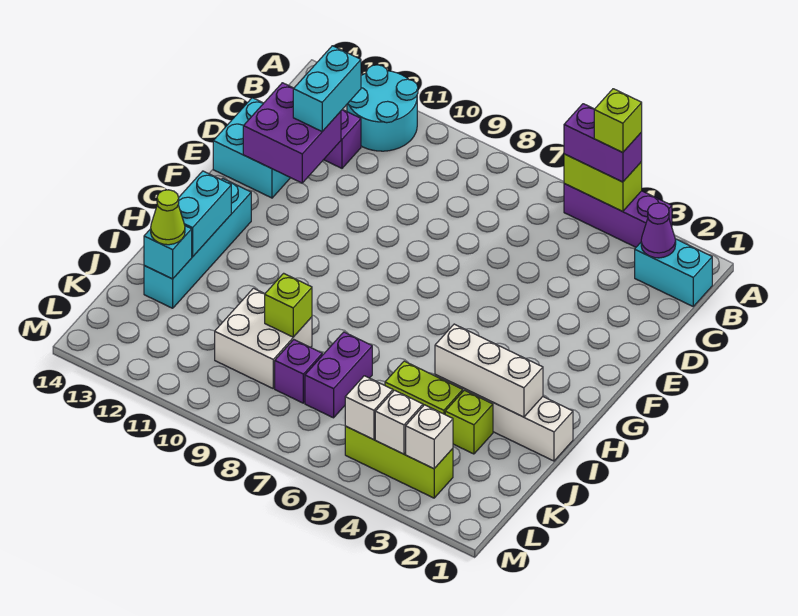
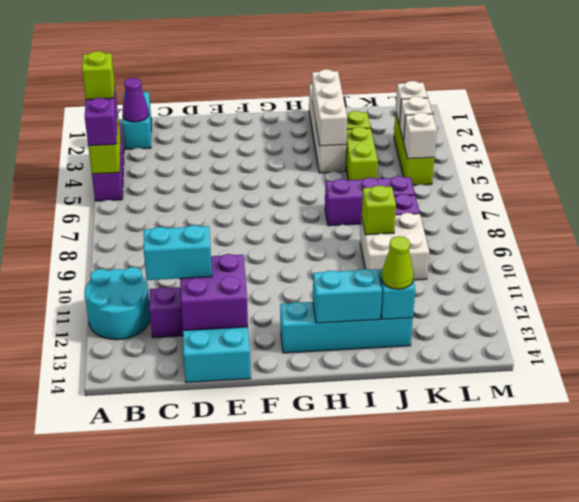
purple brick J7:K7 level 1 -> purple brick I7:K7 level 1

